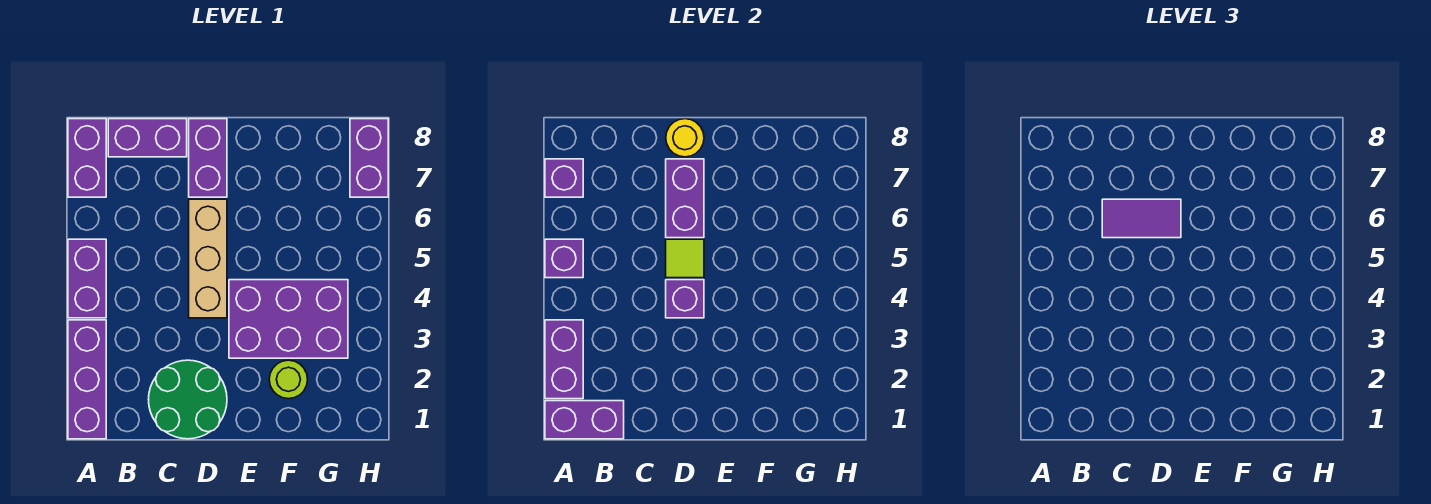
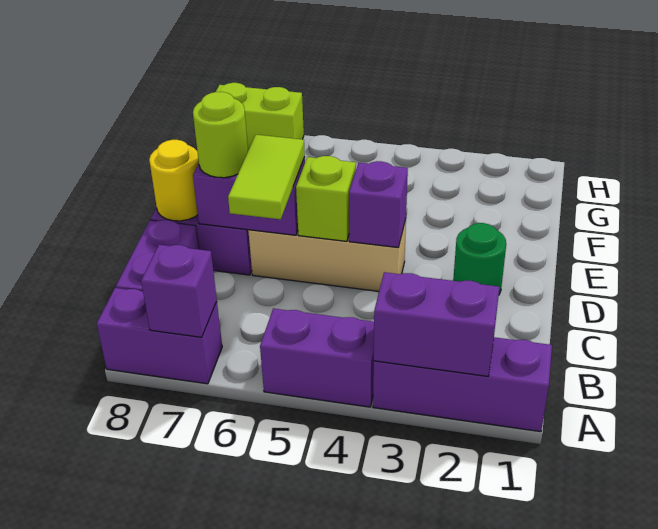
purple brick A1:B1 level 2 -> none
purple brick A5 level 2 -> none
green round brick C1:D2 level 1 -> green round brick D2 level 1
purple tile C6:D6 level 3 -> lime tile C6:D6 level 3
lime tile D5 level 2 -> lime brick D5 level 2
purple brick E3:G4 level 1 -> none
lime round brick F2 level 1 -> lime round brick D7 level 3
purple brick H7:H8 level 1 -> lime brick H7:H8 level 1

